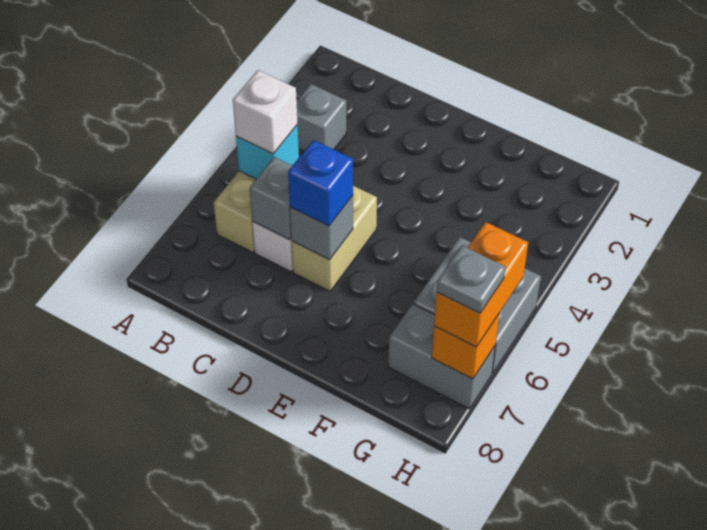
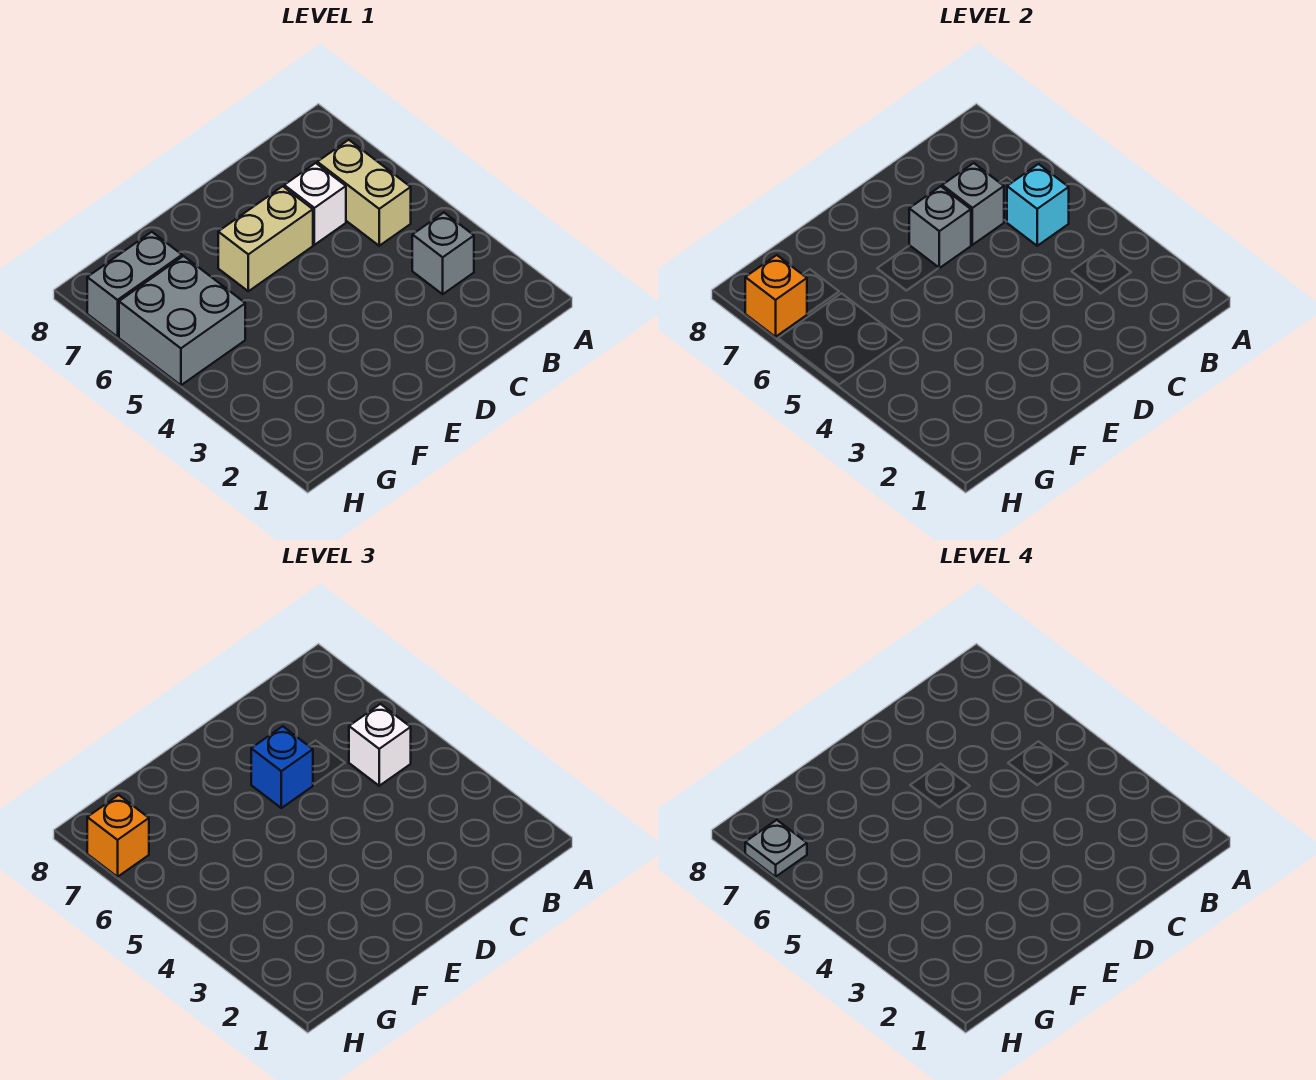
tan brick D5:D6 level 1 -> tan brick D6:E6 level 1
orange brick H6:H7 level 3 -> orange brick H7 level 3

